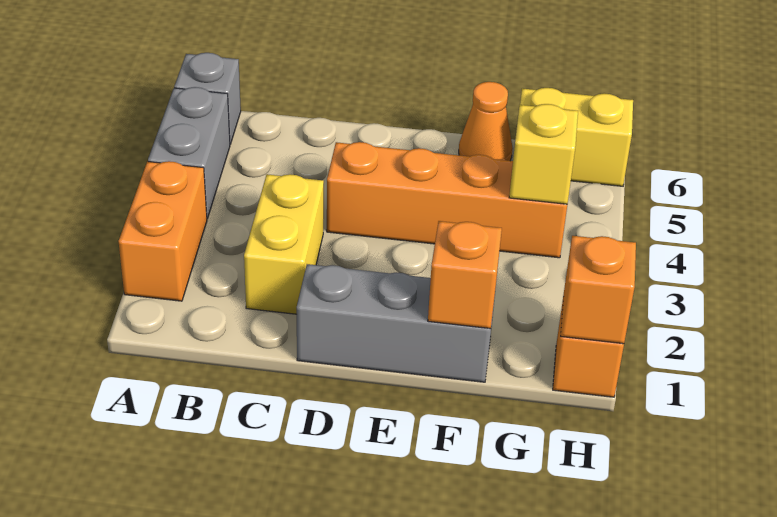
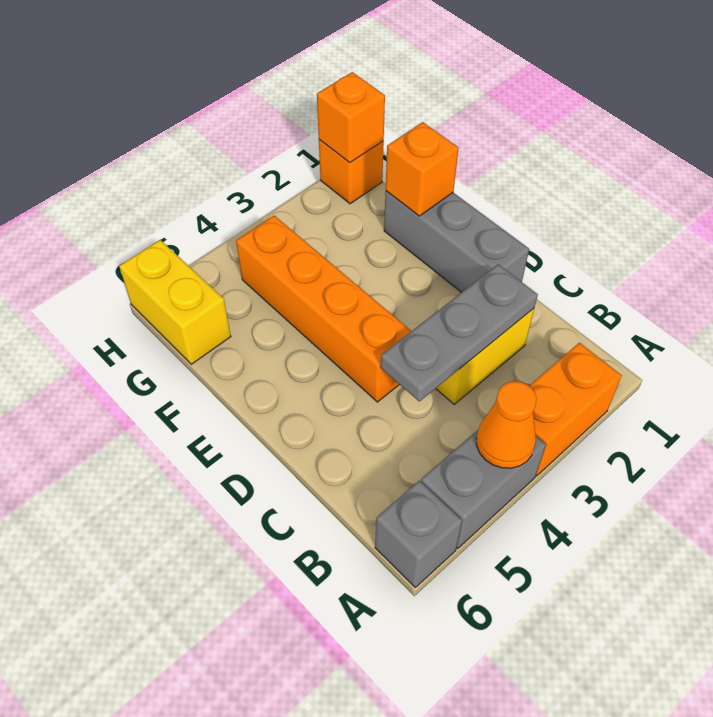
none -> grey plate C2:C4 level 2
orange cone F6 level 1 -> orange cone A4 level 2
yellow brick G4 level 2 -> none

